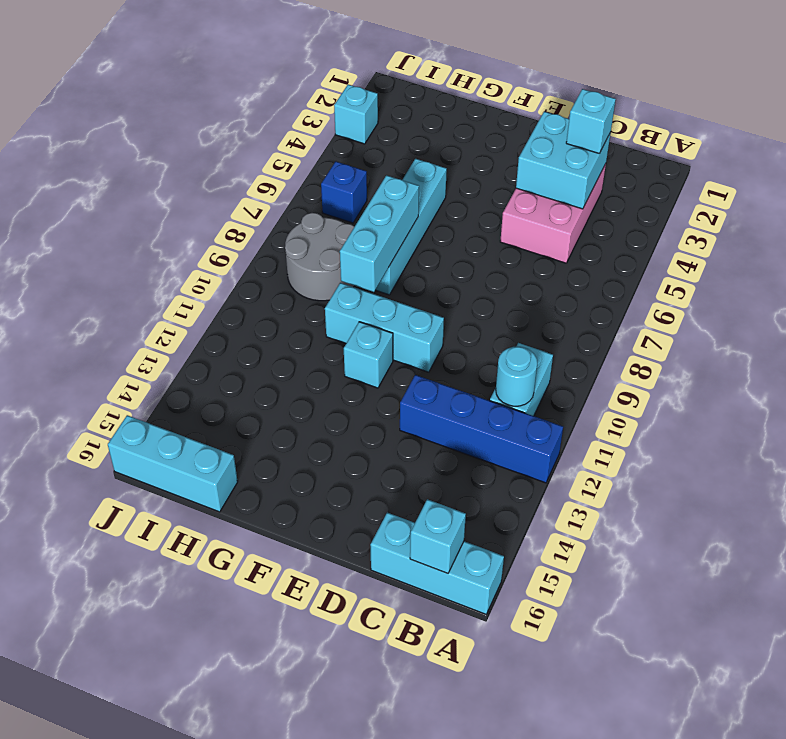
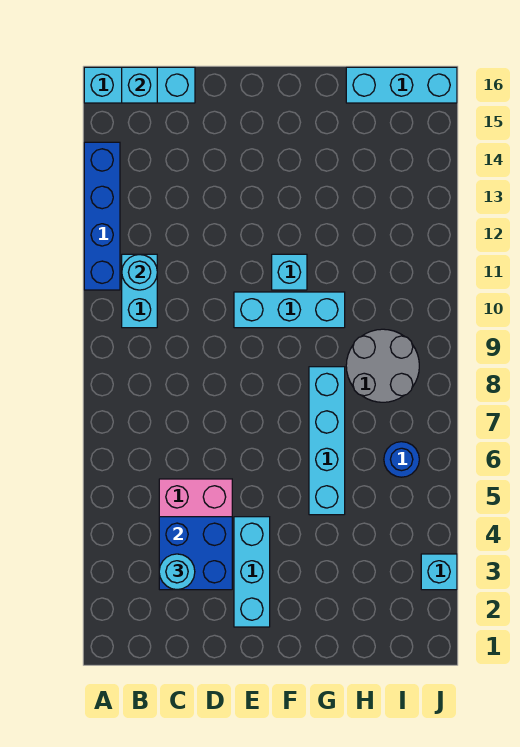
blue brick A12:D12 level 1 -> blue brick A11:A14 level 1
cyan brick C3:D4 level 2 -> blue brick C3:D4 level 2
cyan brick C3 level 3 -> cyan round brick C3 level 3
cyan brick G7:G9 level 2 -> cyan brick E2:E4 level 1
blue brick I6 level 1 -> blue round brick I6 level 1

